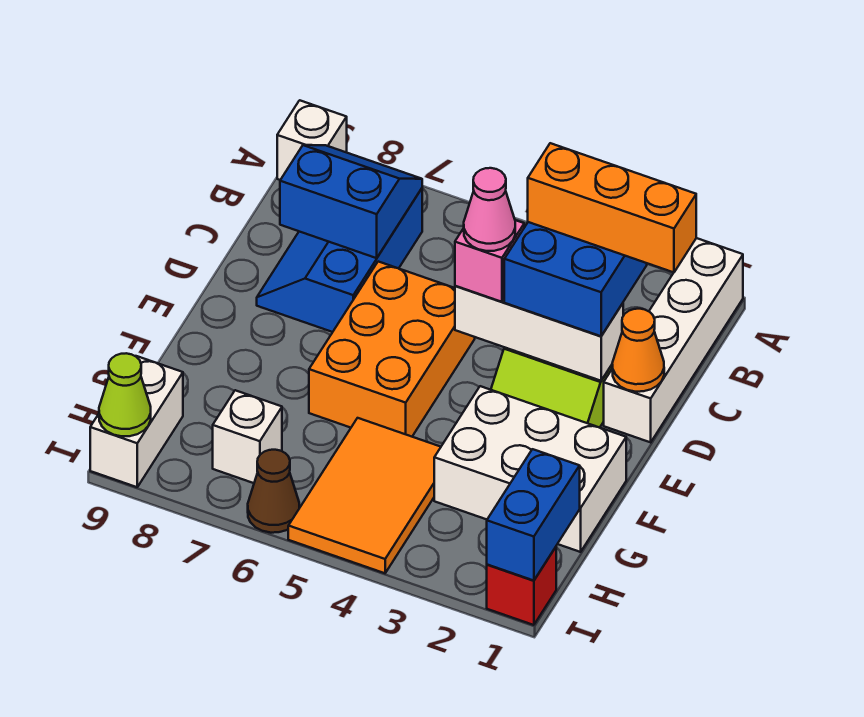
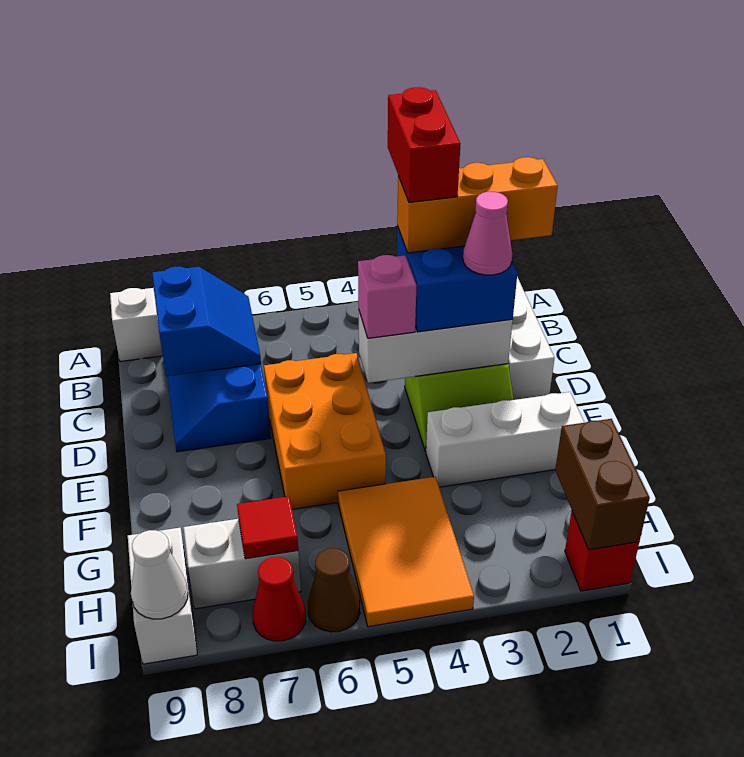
none -> red brick B3:C3 level 5
blue slope B7:C8 level 2 top C -> blue slope B7:C8 level 2 top 8
orange cone D1 level 2 -> none
pink cone D4 level 4 -> pink cone D2 level 4
white brick F1:G3 level 1 -> white brick F1:F3 level 1
blue brick H1:I1 level 2 -> brown brick H1:I1 level 2
white brick H7 level 1 -> white brick H7:H8 level 1
none -> red tile H7 level 2
none -> red cone I7 level 1
lime cone I9 level 2 -> white cone I9 level 2

